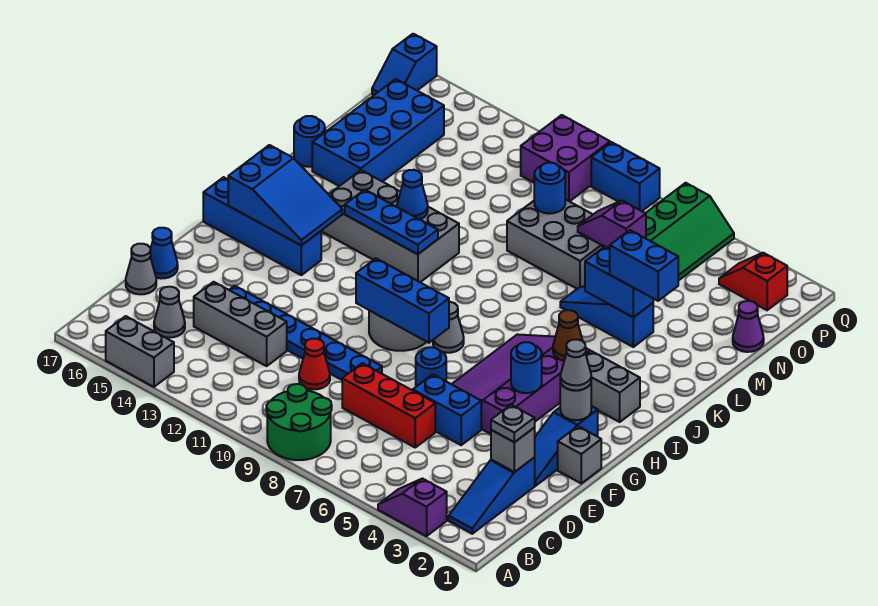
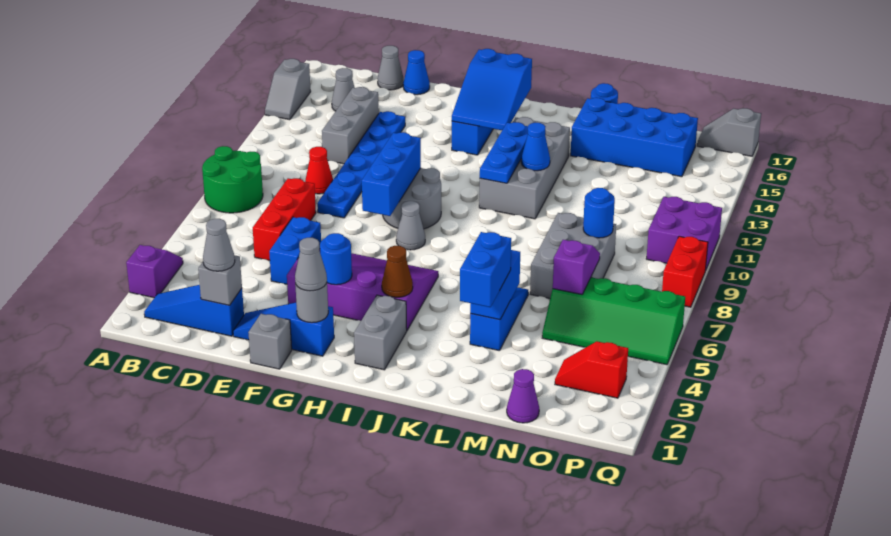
grey brick A14:A15 level 1 -> grey slope A14:A15 level 1 top 15
grey plate D2 level 3 -> grey cone D2 level 3
blue round brick F7 level 1 -> none
red slope P2:P3 level 1 top 2 -> red slope O3:P3 level 1 top P
blue slope P17:Q17 level 1 top Q -> grey slope P17:Q17 level 1 top Q
blue brick Q8:Q9 level 1 -> red brick Q8:Q9 level 1

